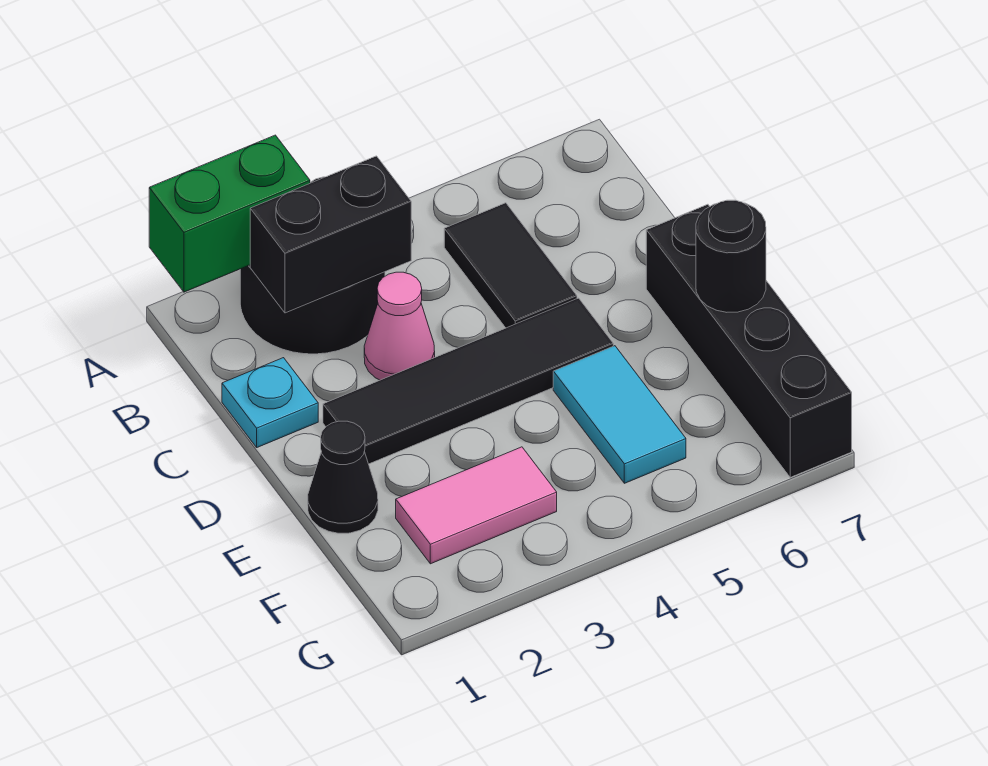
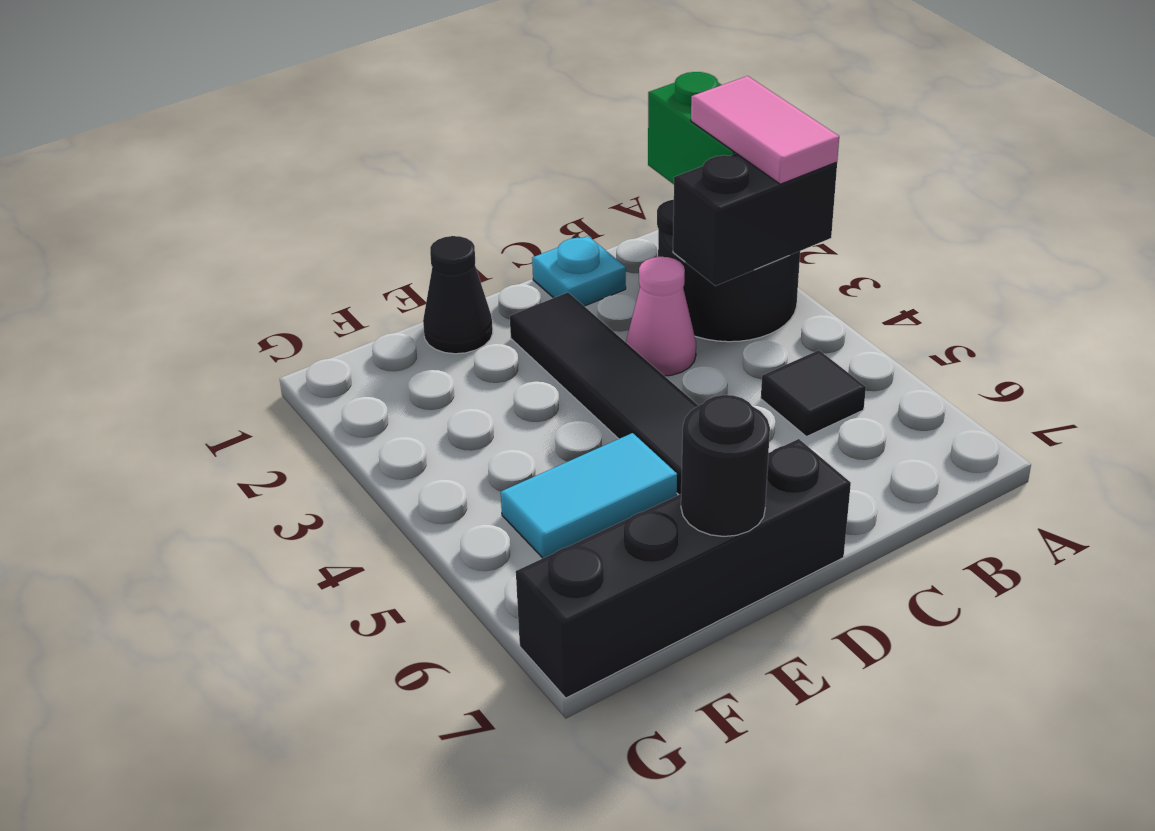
black brick B2:B3 level 2 -> black brick A3:B3 level 2
black tile B5:C5 level 1 -> black tile B5 level 1
pink tile F2:F3 level 1 -> pink tile A2:A3 level 3

